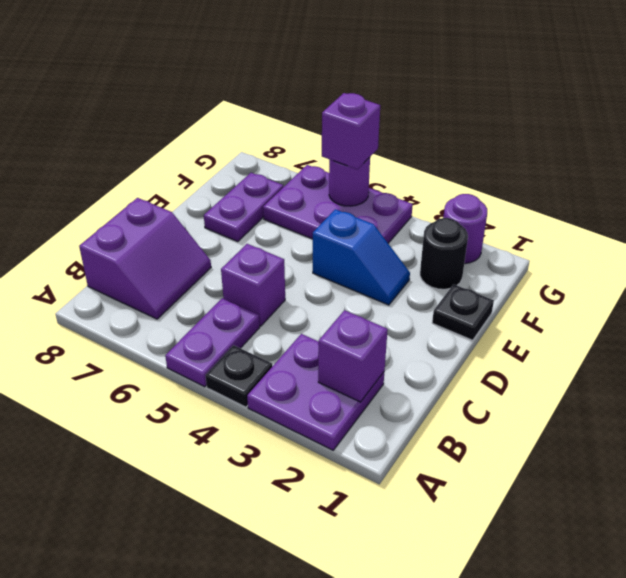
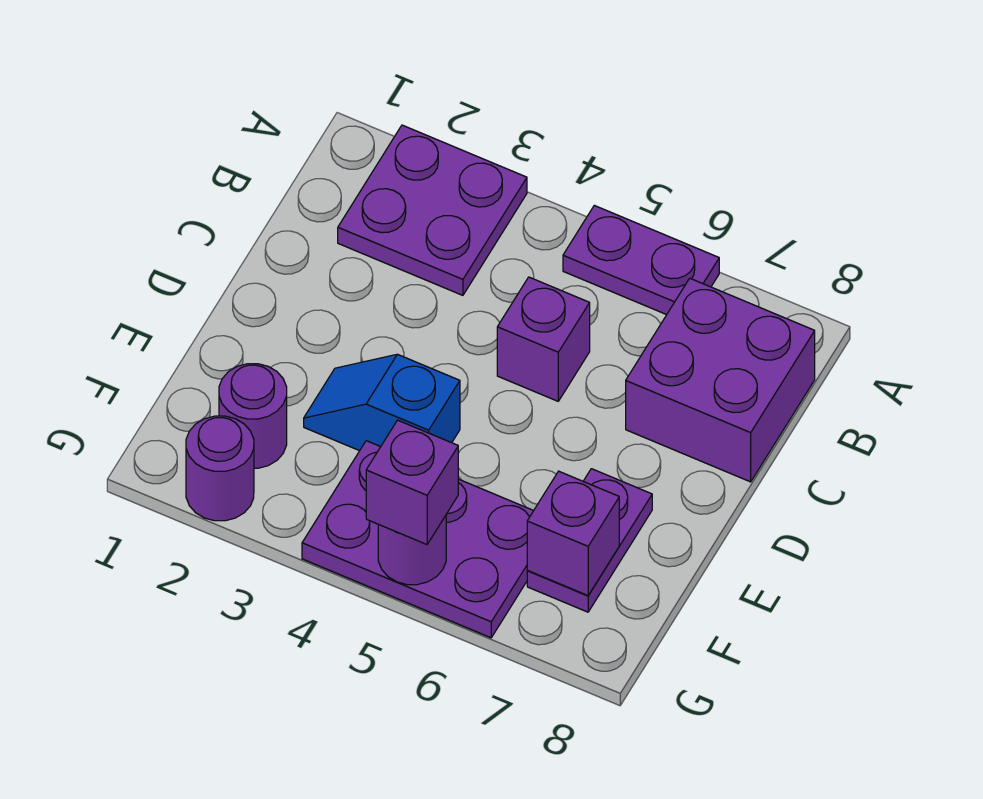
black plate A4 level 1 -> none
purple plate A5:B5 level 1 -> purple plate A5:A6 level 1
purple brick B2 level 2 -> purple brick F7 level 2
purple slope B7:C8 level 1 top 8 -> purple brick B7:C8 level 1
black plate E1 level 1 -> none
black round brick F2 level 1 -> purple round brick F2 level 1

